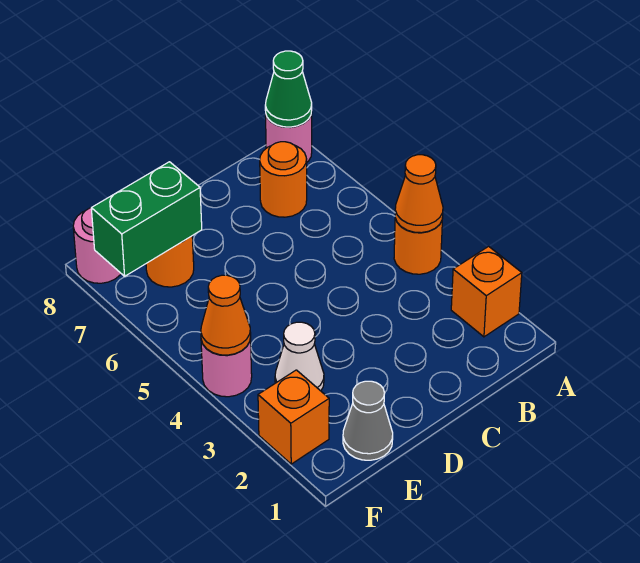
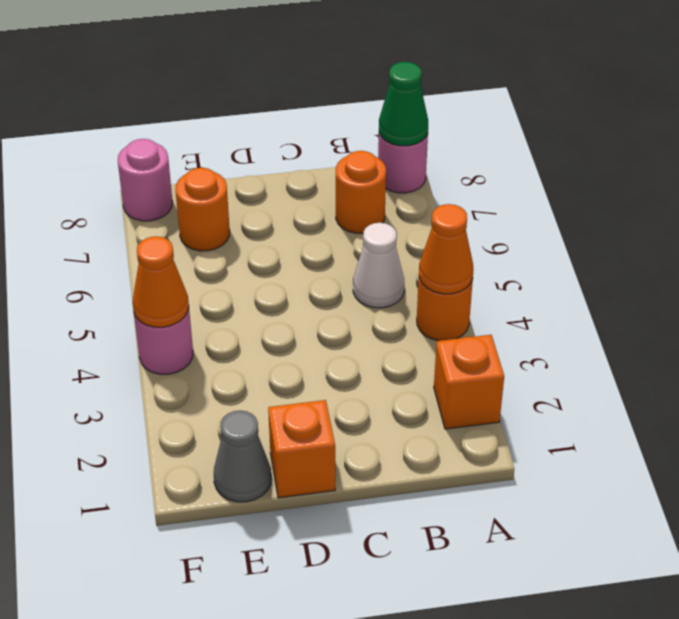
white cone E3 level 1 -> white cone B5 level 1
green brick E7:F7 level 2 -> none
orange brick F2 level 1 -> orange brick D1 level 1

